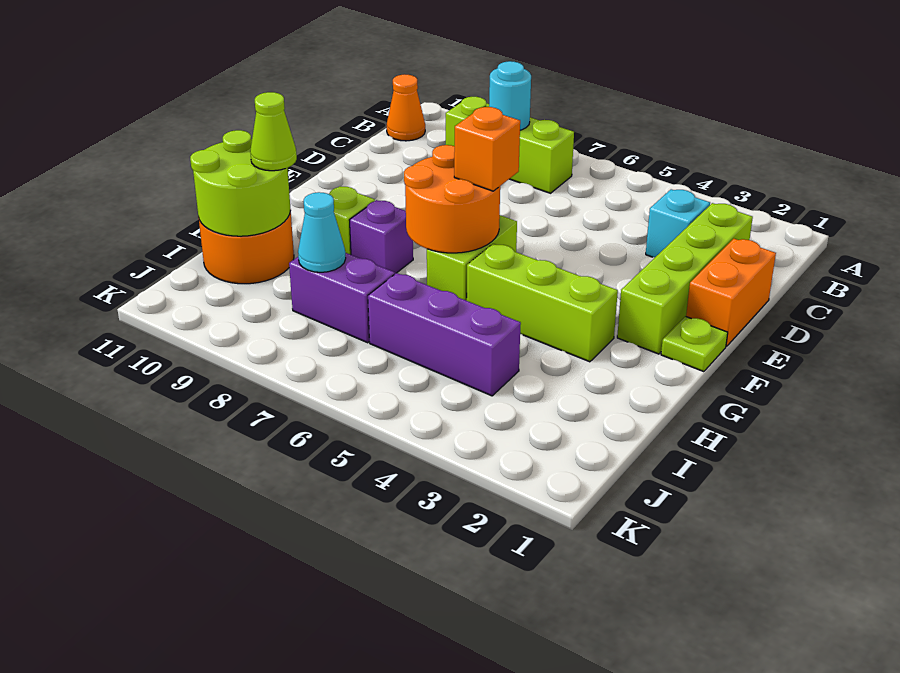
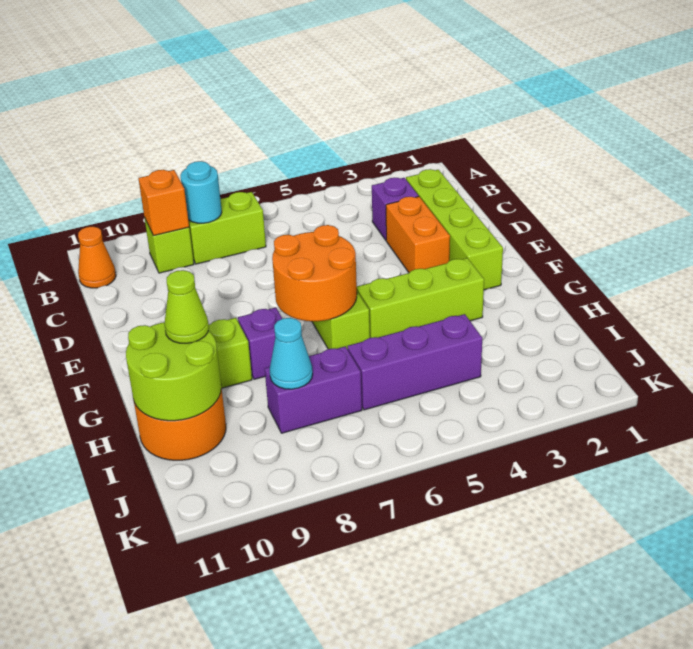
cyan brick C3 level 1 -> purple brick C3 level 1
orange brick D1:E1 level 1 -> orange brick D3:E3 level 1
lime plate F1 level 1 -> none
orange brick F6 level 3 -> orange brick B9 level 2

